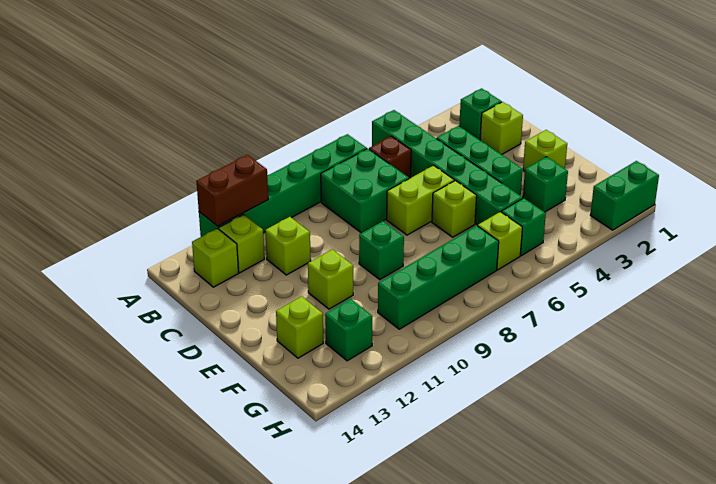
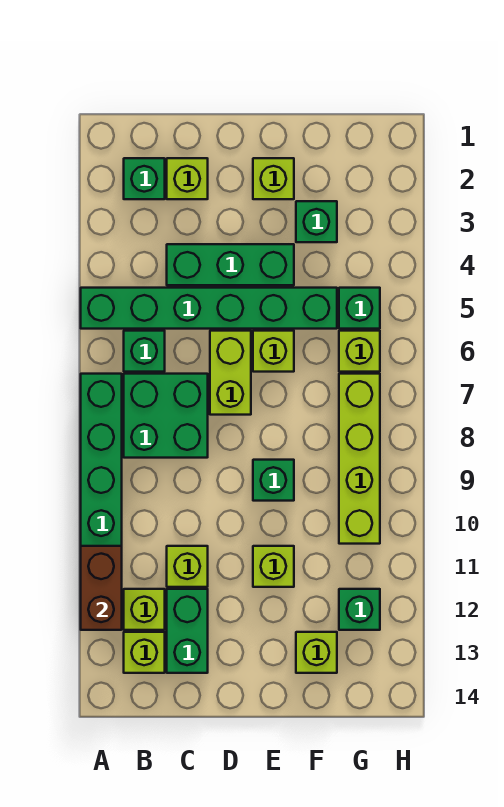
brown brick B6 level 1 -> green brick B6 level 1
green brick G7:G10 level 1 -> lime brick G7:G10 level 1
green brick H1:H2 level 1 -> green brick C12:C13 level 1

